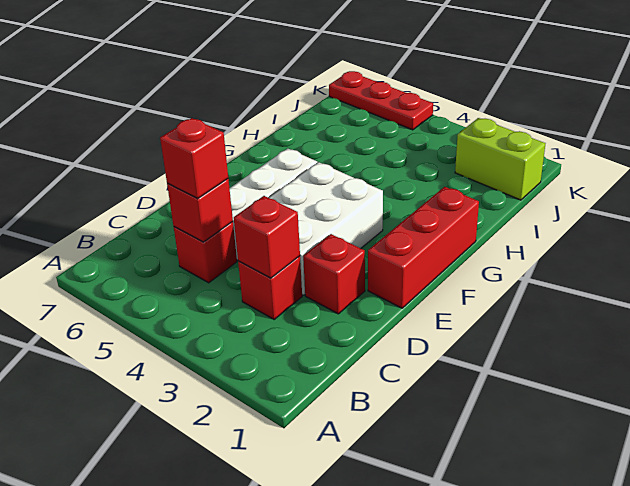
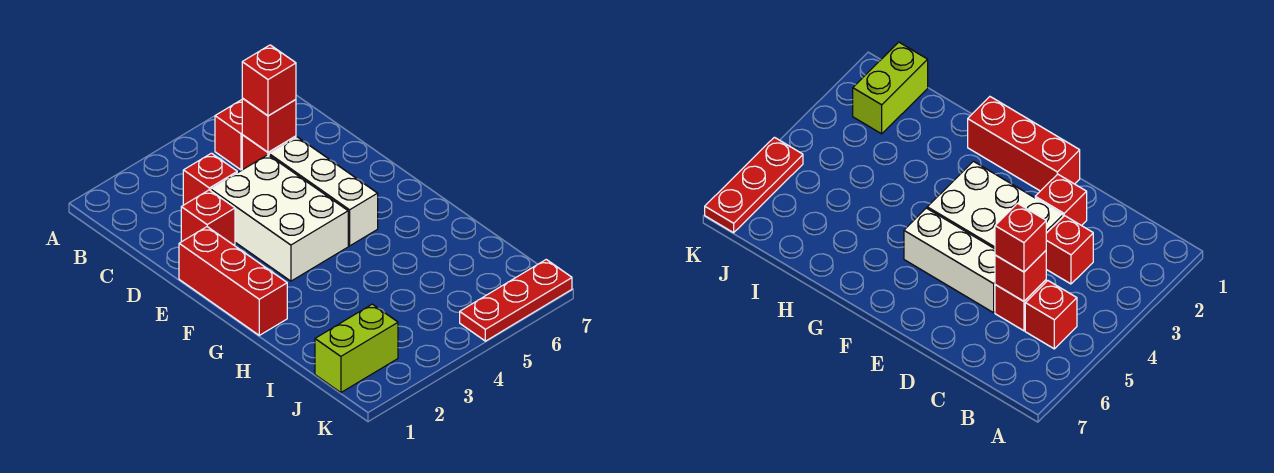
red brick C3 level 2 -> red brick B5 level 1

